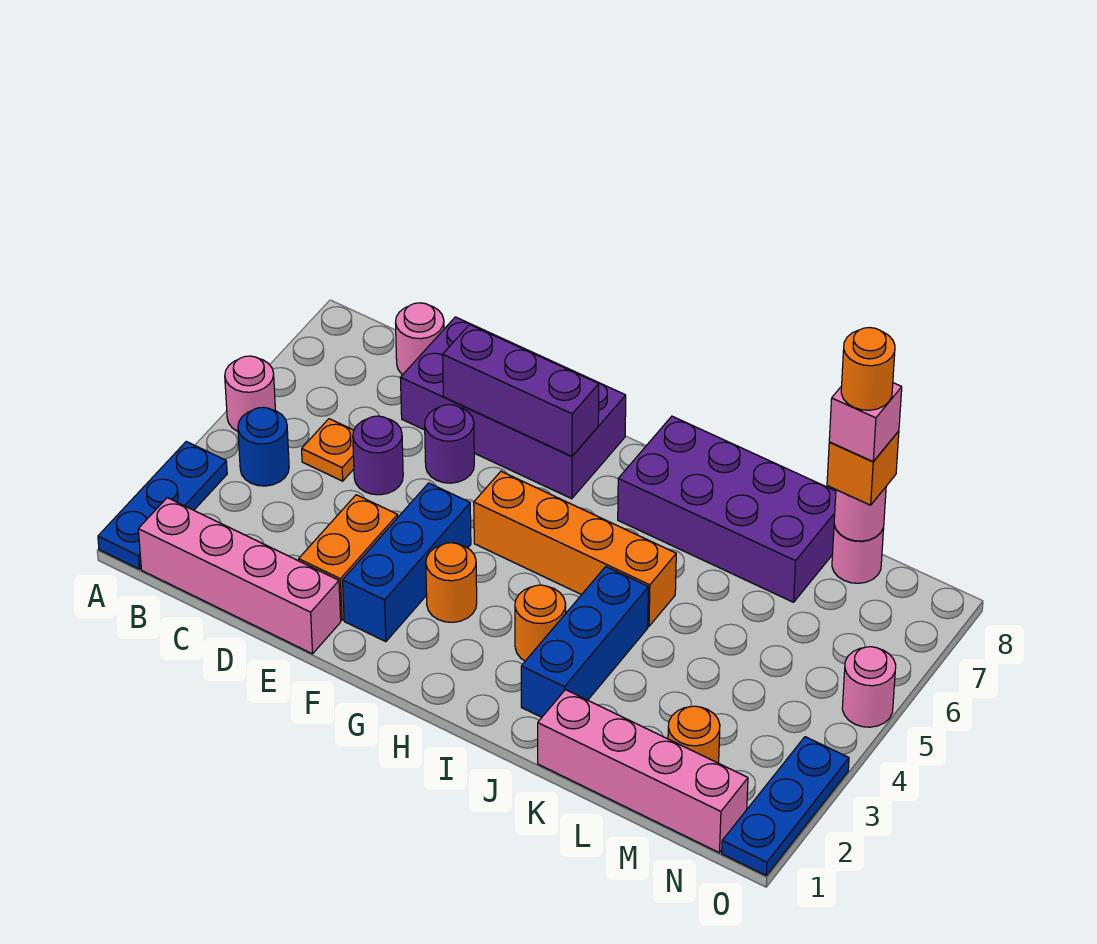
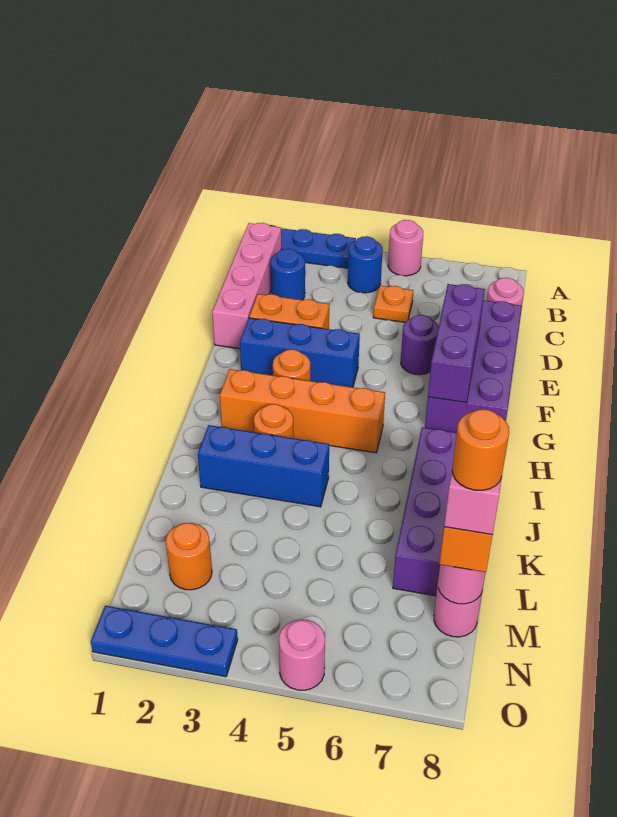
none -> blue round brick C2 level 1
purple round brick D5 level 1 -> none
orange brick G5:J5 level 1 -> orange brick H2:H5 level 1
pink brick K1:N1 level 1 -> none

